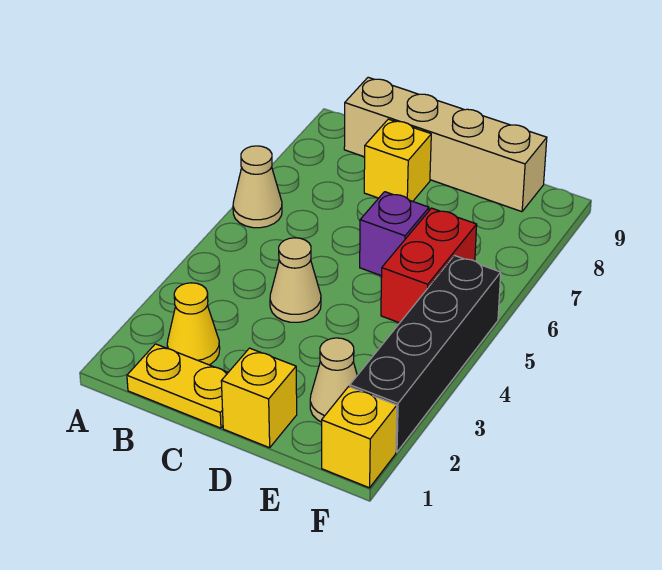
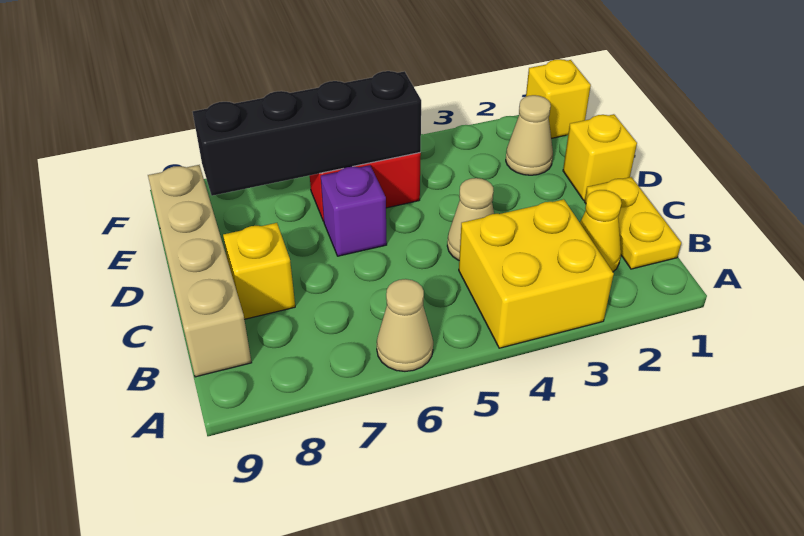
none -> yellow brick A3:B4 level 1
black brick F2:F5 level 1 -> black brick E5:E8 level 2

